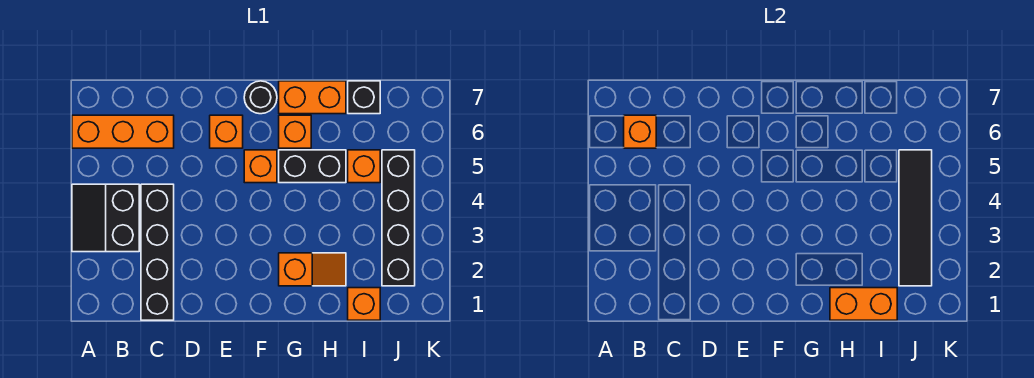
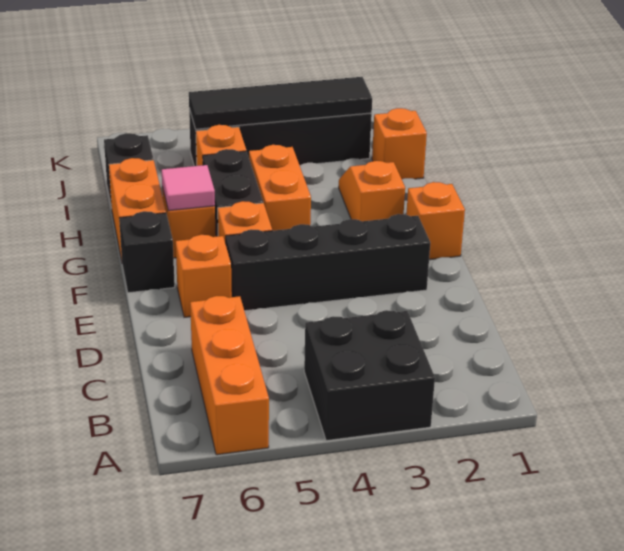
black slope A3:B4 level 1 top B -> black brick A3:B4 level 1
orange brick B6 level 2 -> orange brick F1 level 1
black brick C1:C4 level 1 -> black brick E2:E5 level 1
black round brick F7 level 1 -> black brick F7 level 1
none -> pink tile G6 level 2
orange brick H1:I1 level 2 -> orange brick G4:H4 level 1

